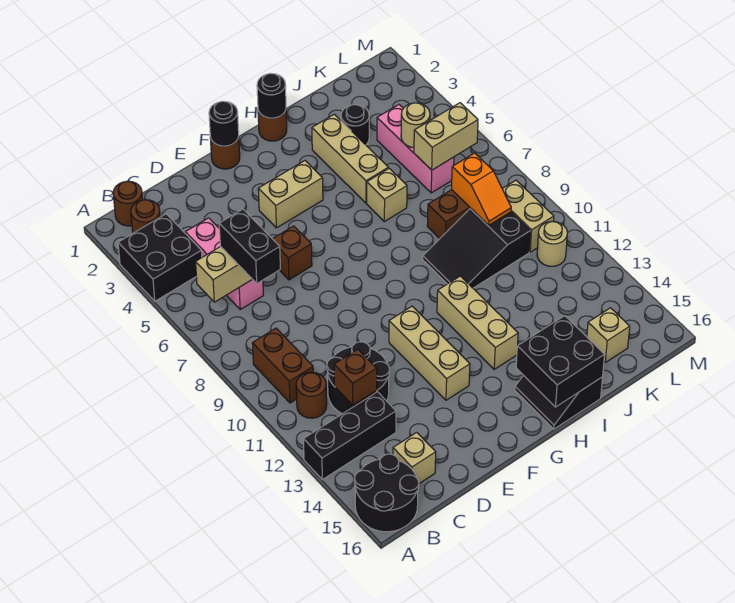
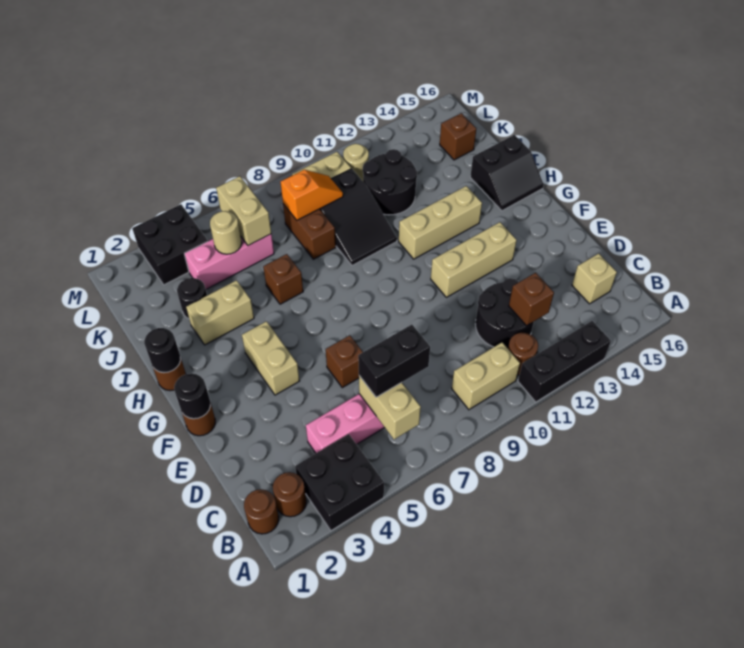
black brick A13:C13 level 1 -> black brick A11:A13 level 1
black round brick A15:B16 level 1 -> black round brick J11:K12 level 1
brown brick B9:B10 level 1 -> tan brick B9:B10 level 1
black brick H15:I16 level 2 -> black brick L3:M4 level 1
tan brick I3:I5 level 1 -> tan brick I3:I4 level 1
tan brick I6 level 1 -> brown brick I6 level 1
tan brick K15 level 1 -> brown brick K15 level 1

